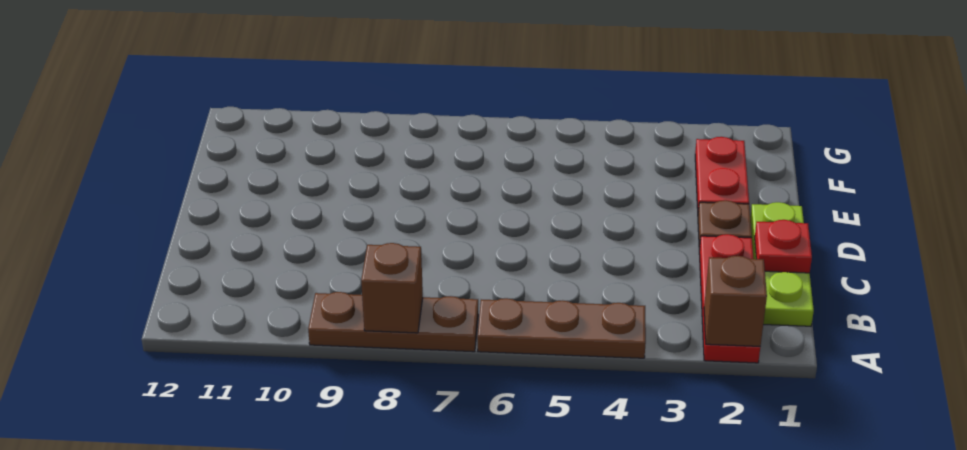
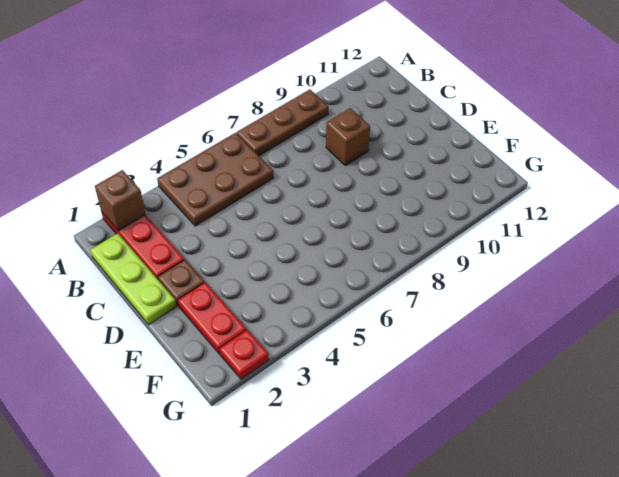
brown plate A4:A6 level 1 -> brown plate A4:B6 level 1
brown brick A8 level 2 -> brown brick C9 level 1
red plate C1 level 2 -> red plate G2 level 1

